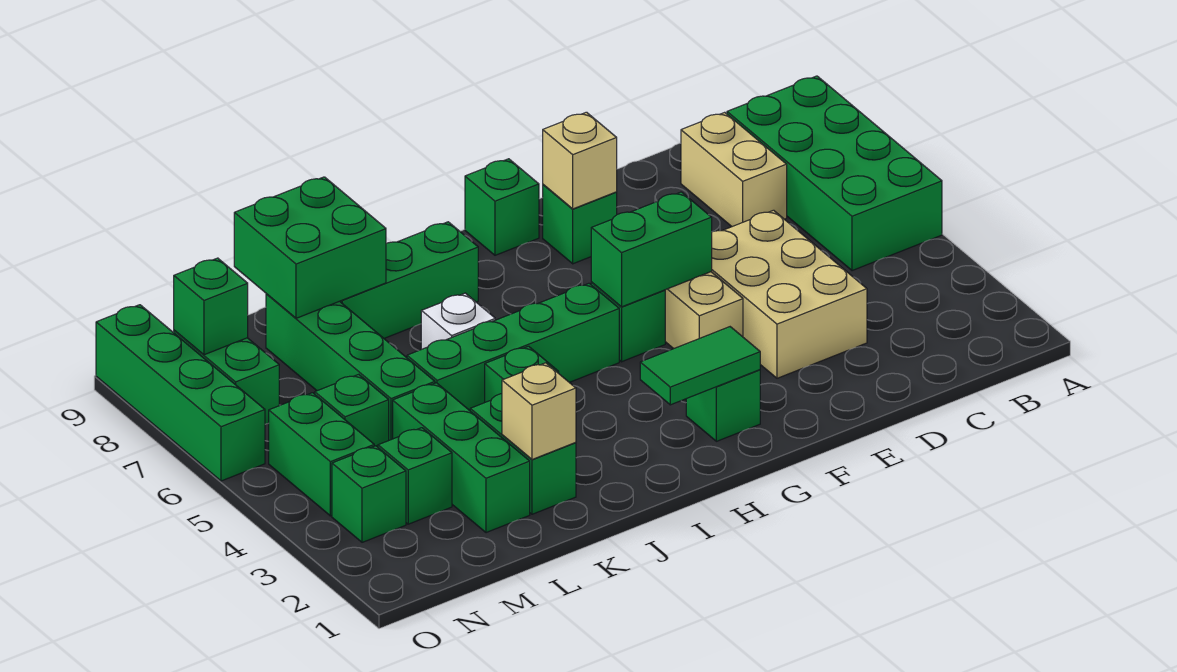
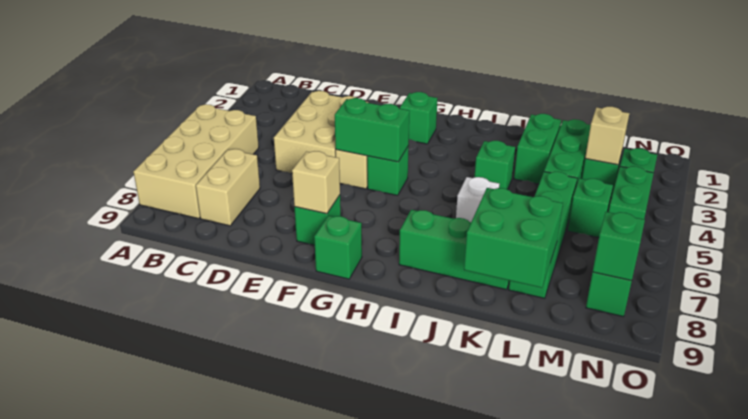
green brick A5:B8 level 1 -> tan brick A5:B8 level 1
green tile G2:H2 level 2 -> none
green brick H5:K5 level 1 -> none
tan brick K2 level 2 -> tan brick M3 level 2
green brick O6:O9 level 1 -> none

